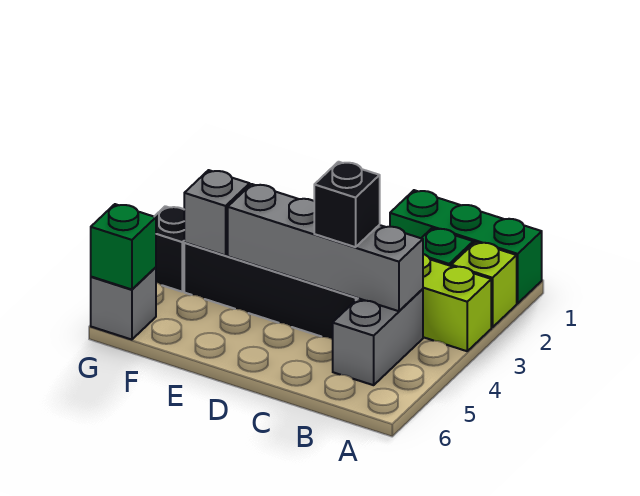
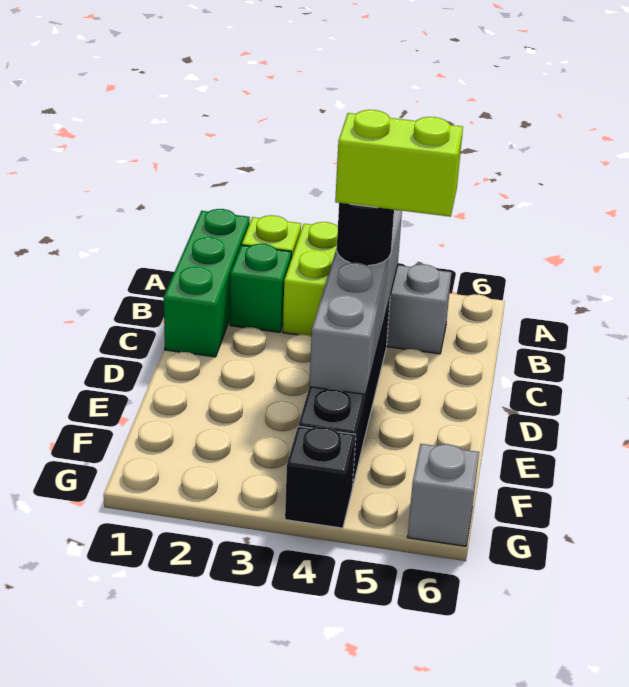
black brick C4 level 3 -> black round brick C4 level 3
none -> lime brick C4:C5 level 4
grey brick F4 level 2 -> none
green brick G6 level 2 -> none

